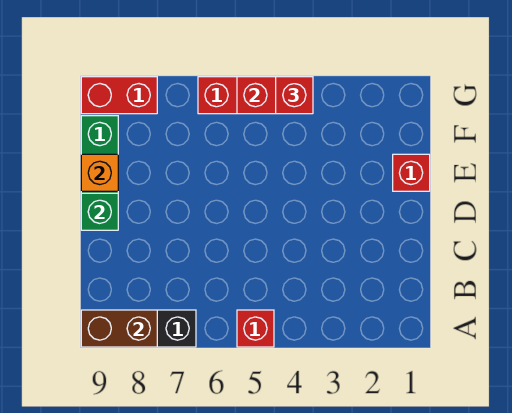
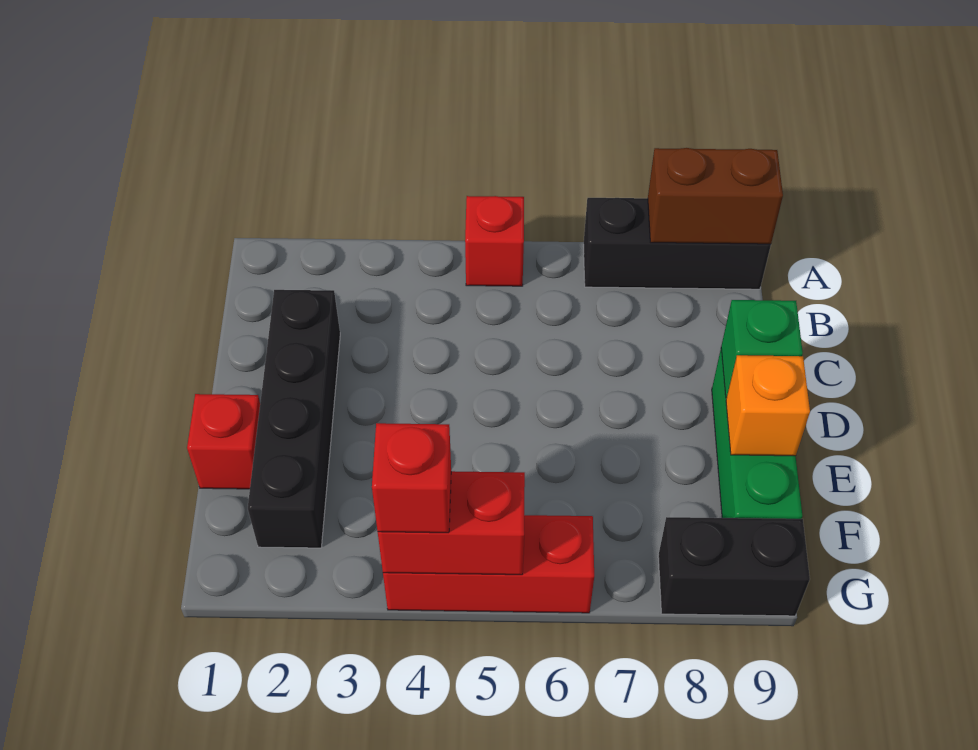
none -> black brick C2:F2 level 1
red brick G8:G9 level 1 -> black brick G8:G9 level 1

